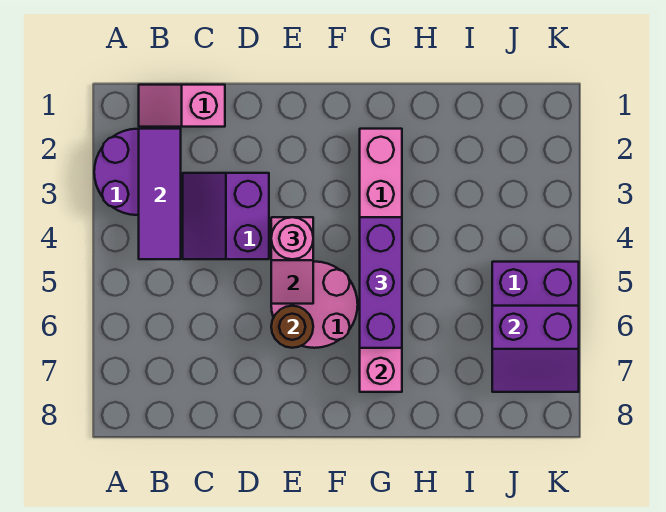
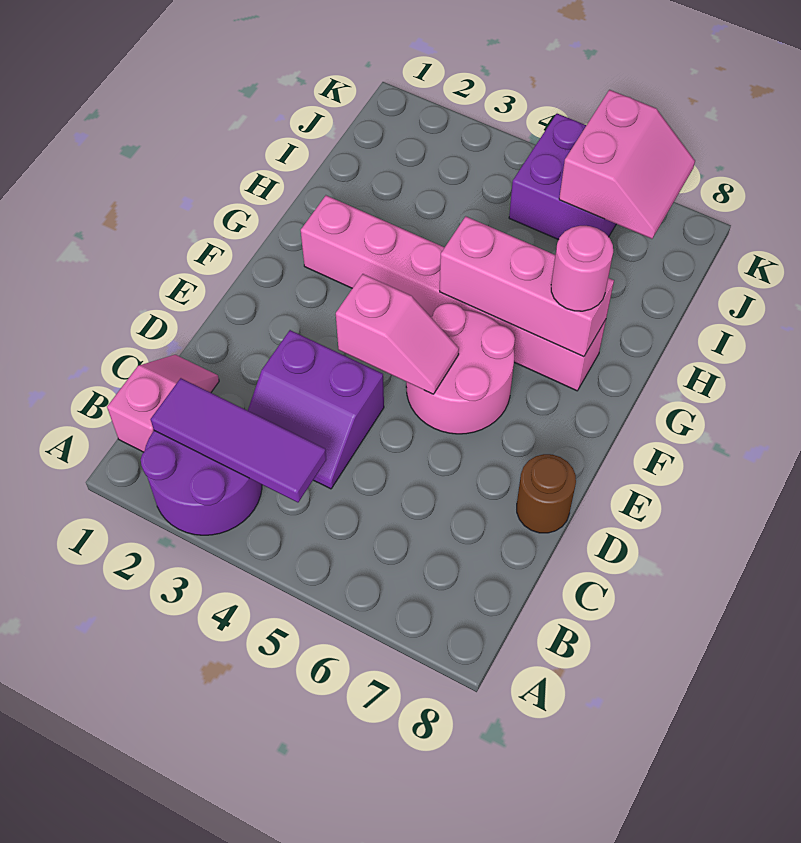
pink slope B1:C1 level 1 top C -> pink slope B1:C1 level 1 top B
pink round brick E4 level 3 -> pink round brick G7 level 3
brown round brick E6 level 2 -> brown round brick D8 level 1
purple brick G4:G6 level 3 -> none
purple slope J6:K7 level 2 top 6 -> pink slope J6:K7 level 2 top 6

